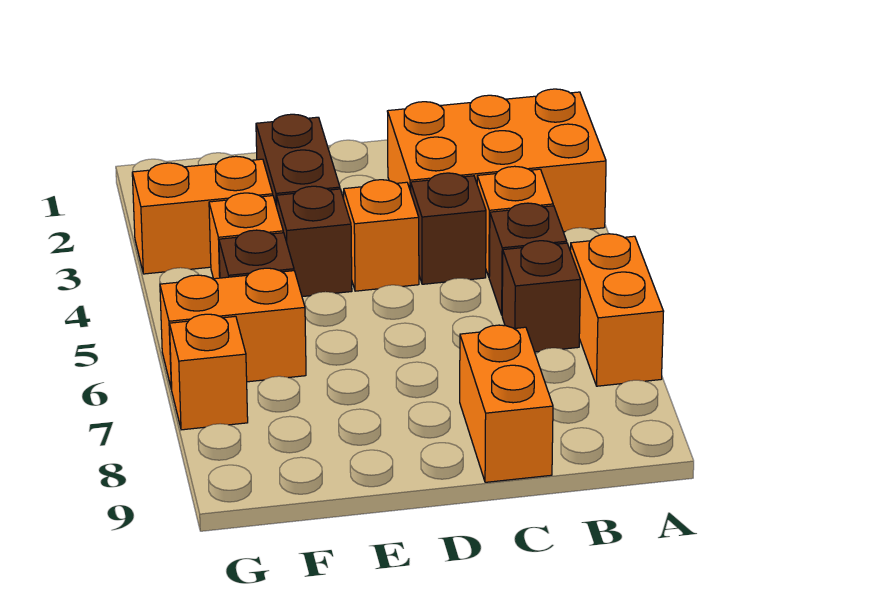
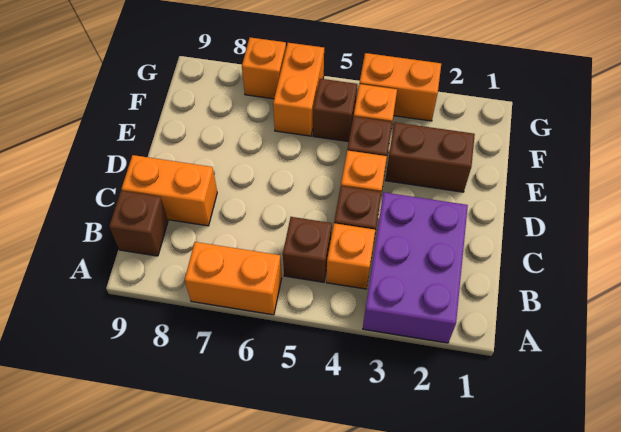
orange brick A2:C3 level 1 -> purple brick A2:C3 level 1
brown brick B6 level 1 -> brown brick B9 level 1
orange brick F3:G3 level 1 -> orange brick G3:G4 level 1

